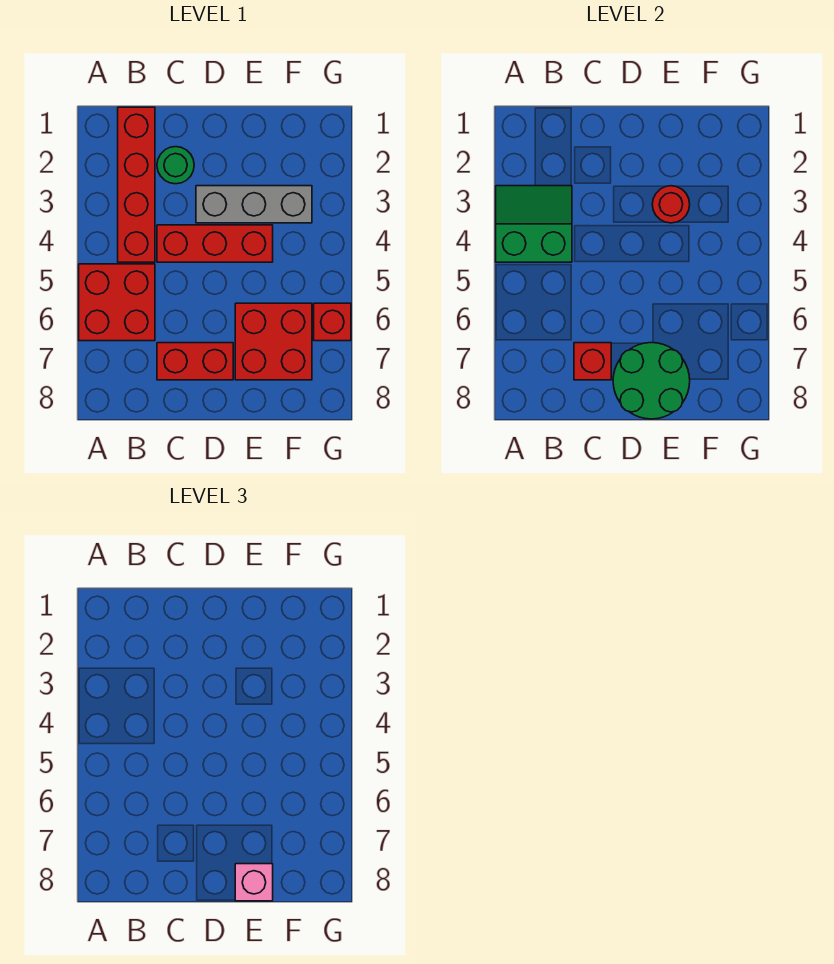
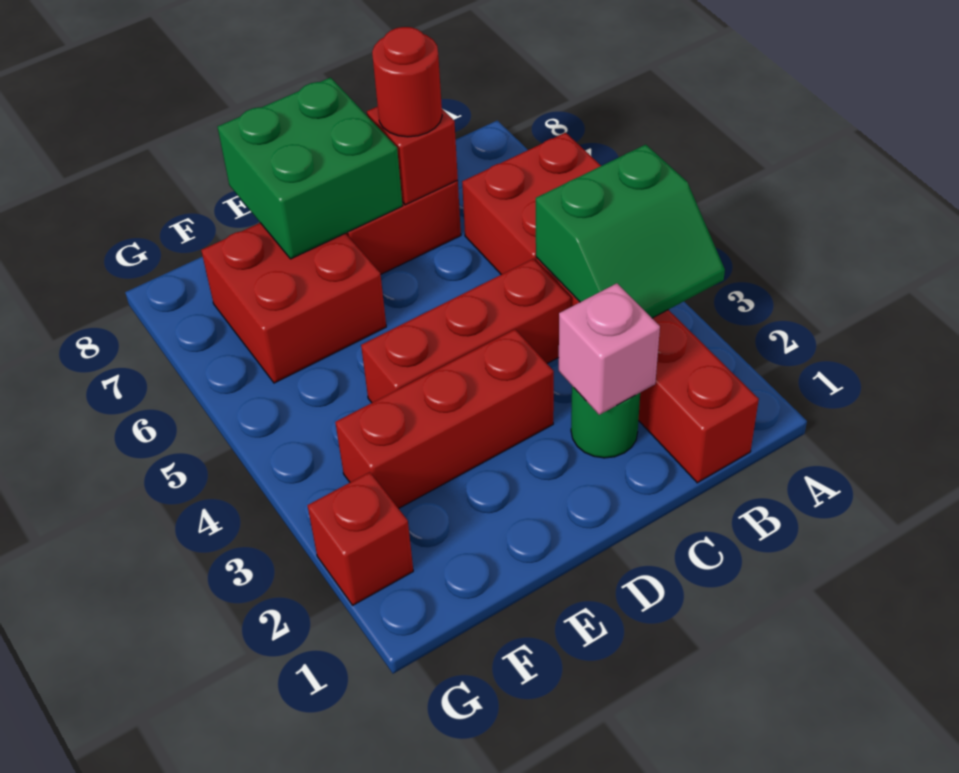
grey brick D3:F3 level 1 -> red brick D3:F3 level 1
green round brick D7:E8 level 2 -> green brick D7:E8 level 2
red round brick E3 level 2 -> red round brick C7 level 3
pink brick E8 level 3 -> pink brick C2 level 2
red brick G6 level 1 -> red brick G2 level 1

